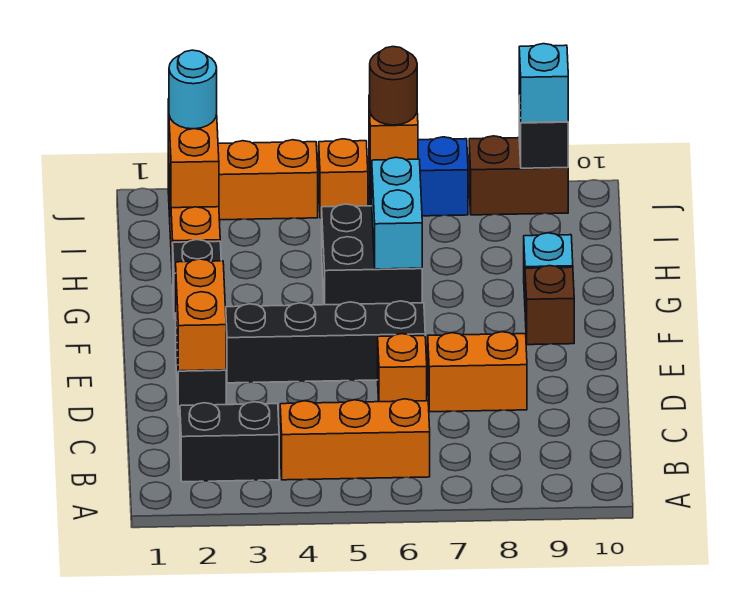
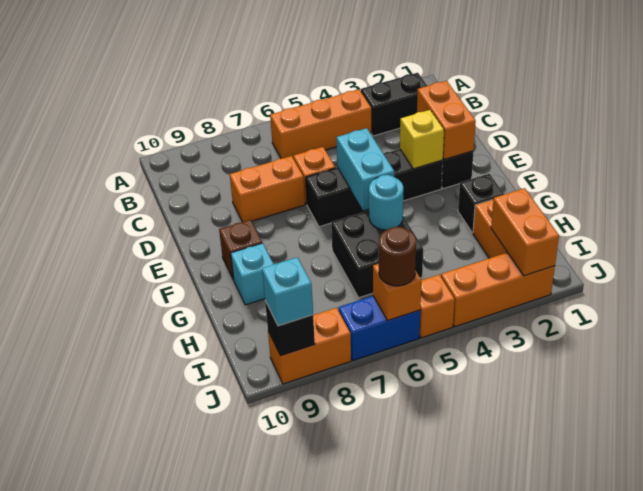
none -> yellow brick E3 level 2
cyan brick G6:H6 level 2 -> cyan brick E5:F5 level 2
cyan round brick J2 level 3 -> cyan round brick G5 level 2
brown brick J8:J9 level 1 -> orange brick J8:J9 level 1

